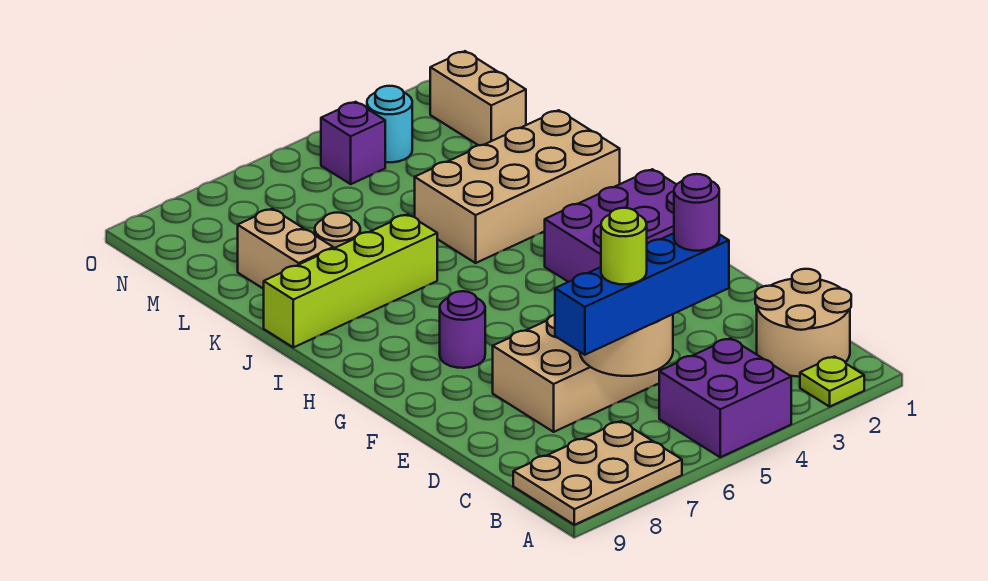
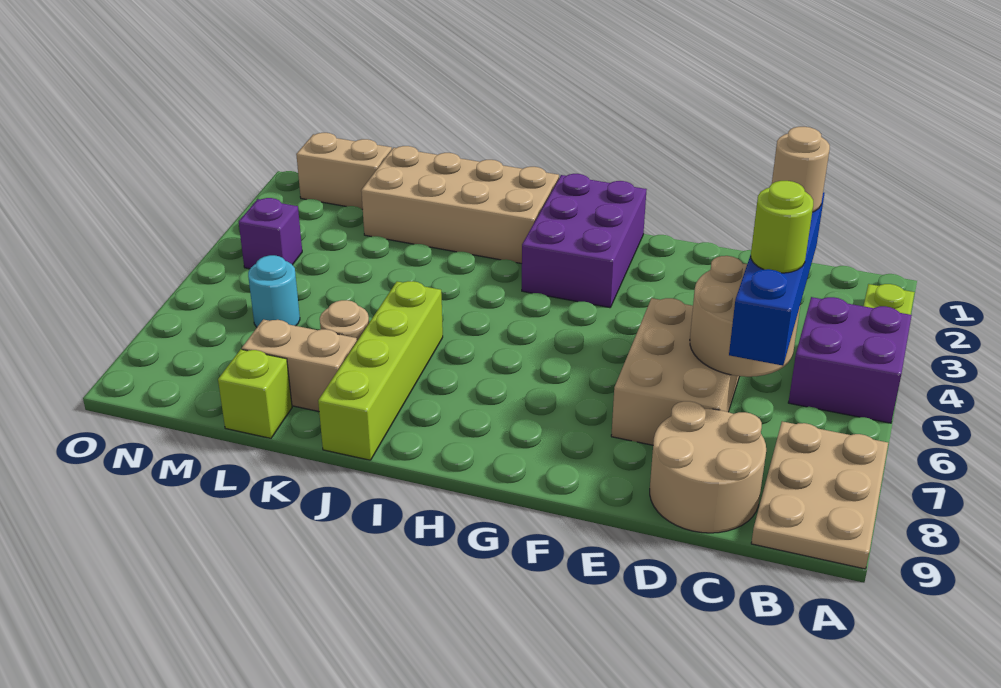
tan round brick B1:C2 level 1 -> tan round brick C8:D9 level 1
purple round brick C4 level 4 -> tan round brick C4 level 4
purple round brick G7 level 1 -> none
tan brick J1:K4 level 1 -> tan brick I1:L2 level 1
none -> lime brick L9 level 1
cyan round brick N3 level 1 -> cyan round brick M6 level 1

